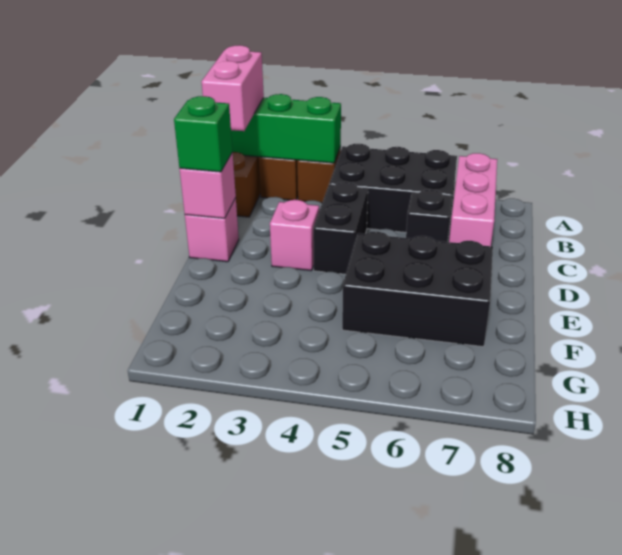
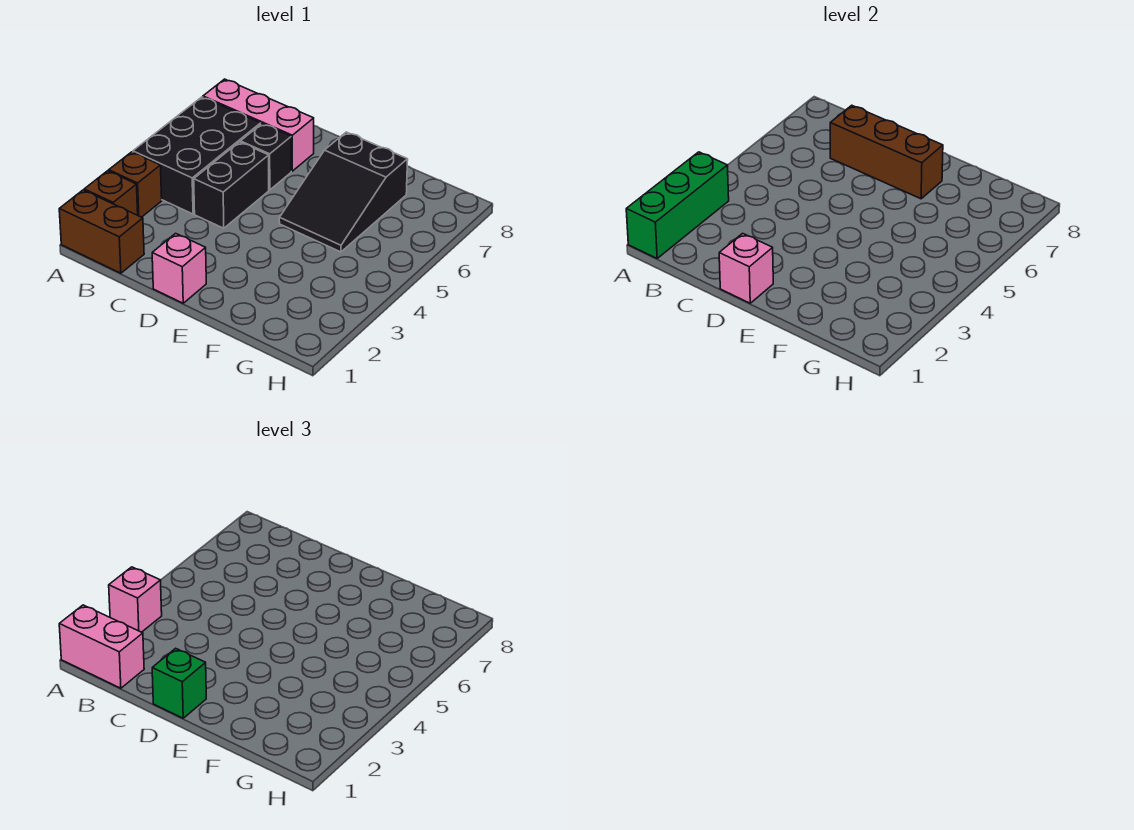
black brick C4:D4 level 1 -> black brick C4:C5 level 1
none -> brown brick C7:E7 level 2
pink brick D3 level 1 -> pink brick A3 level 3
black brick E5:F7 level 1 -> black slope E5:F7 level 1 top 7

